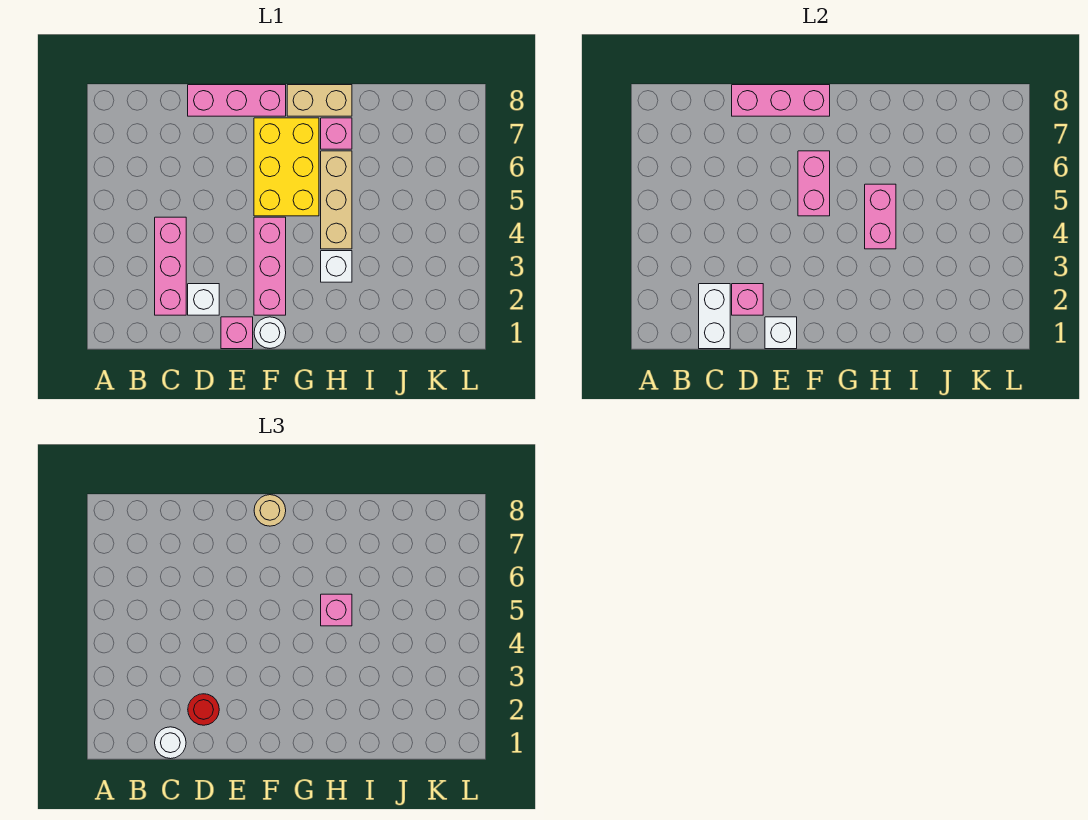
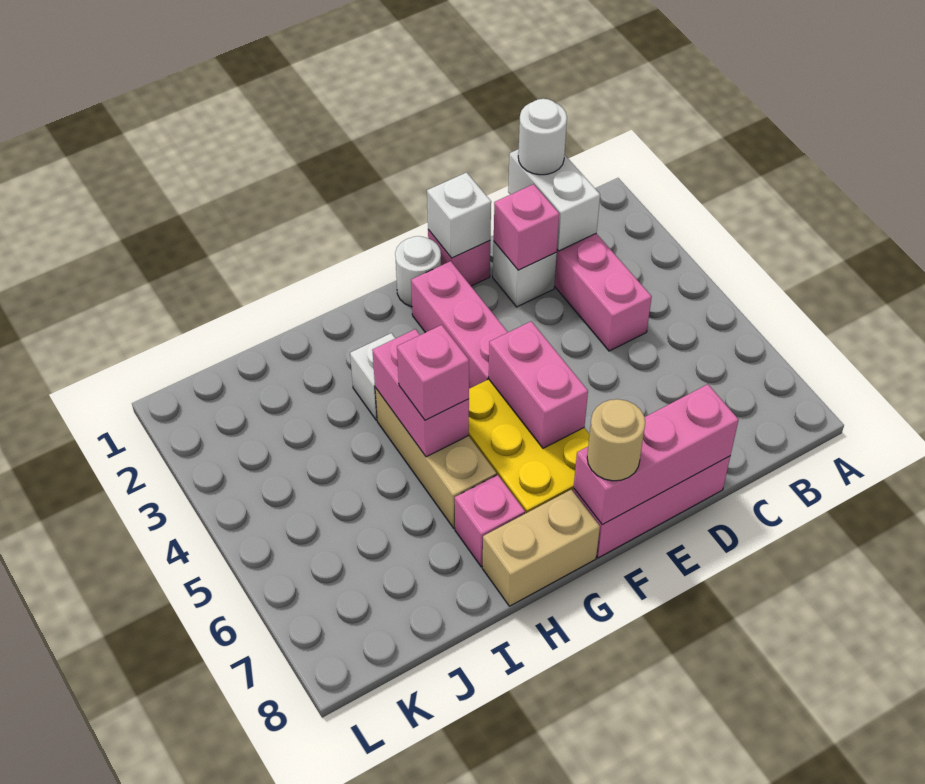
red round brick D2 level 3 -> none

